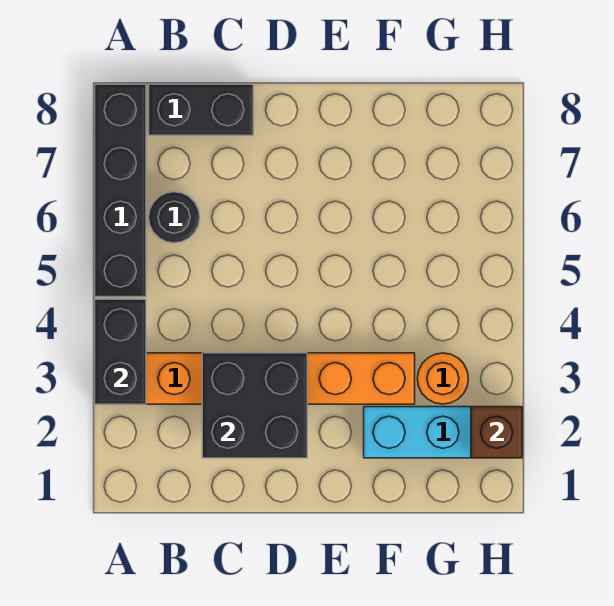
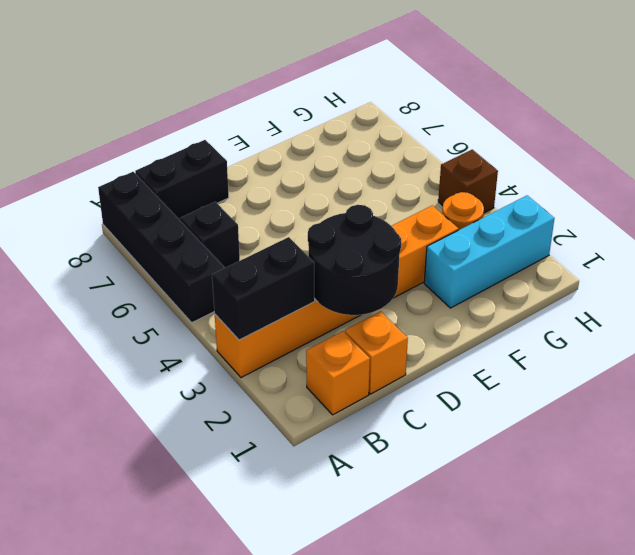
black brick A3:A4 level 2 -> black brick A3:B3 level 2
none -> orange brick B1 level 1
black round brick B6 level 1 -> black brick B6 level 1
none -> orange brick C1 level 1
black brick C2:D3 level 2 -> black round brick C2:D3 level 2
brown brick H2 level 2 -> brown brick H4 level 1

